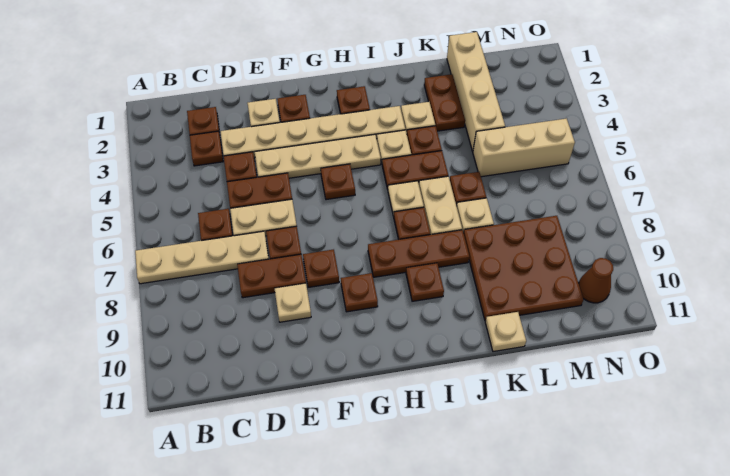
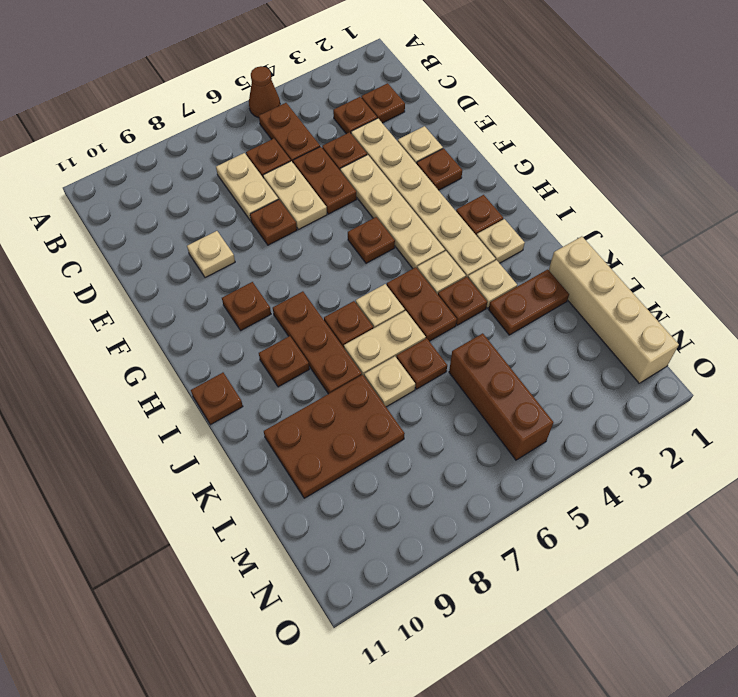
tan plate A7:D7 level 1 -> tan plate C7:D7 level 1
brown plate D8:E8 level 1 -> brown plate B5:C5 level 1
brown plate F8 level 1 -> brown plate I11 level 1
brown plate K8:M10 level 1 -> brown plate K8:L10 level 1
tan plate K11 level 1 -> tan plate I2 level 1
tan brick L1:L4 level 1 -> tan brick K1:N1 level 1
tan brick L5:N5 level 1 -> brown brick L5:N5 level 1
brown cone N10 level 1 -> brown cone A5 level 1

